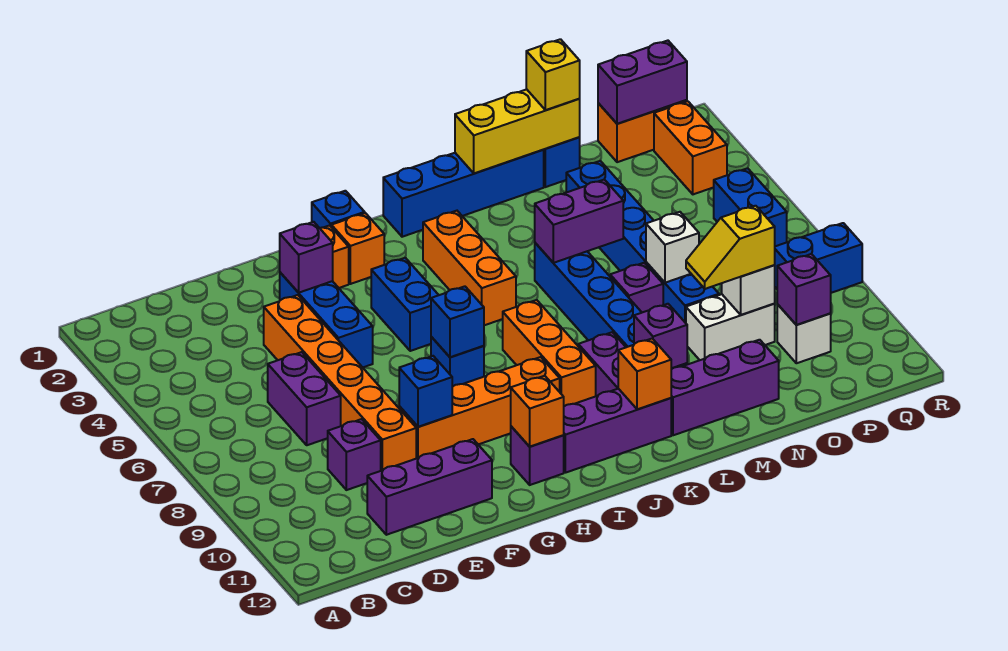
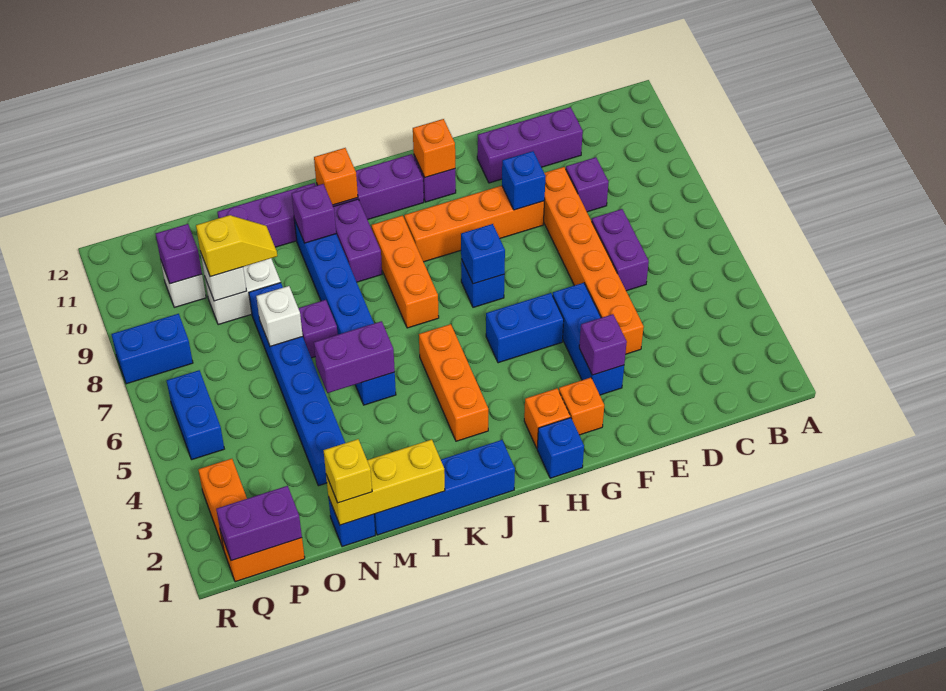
blue brick H4:H5 level 1 -> blue brick G5:H5 level 1

